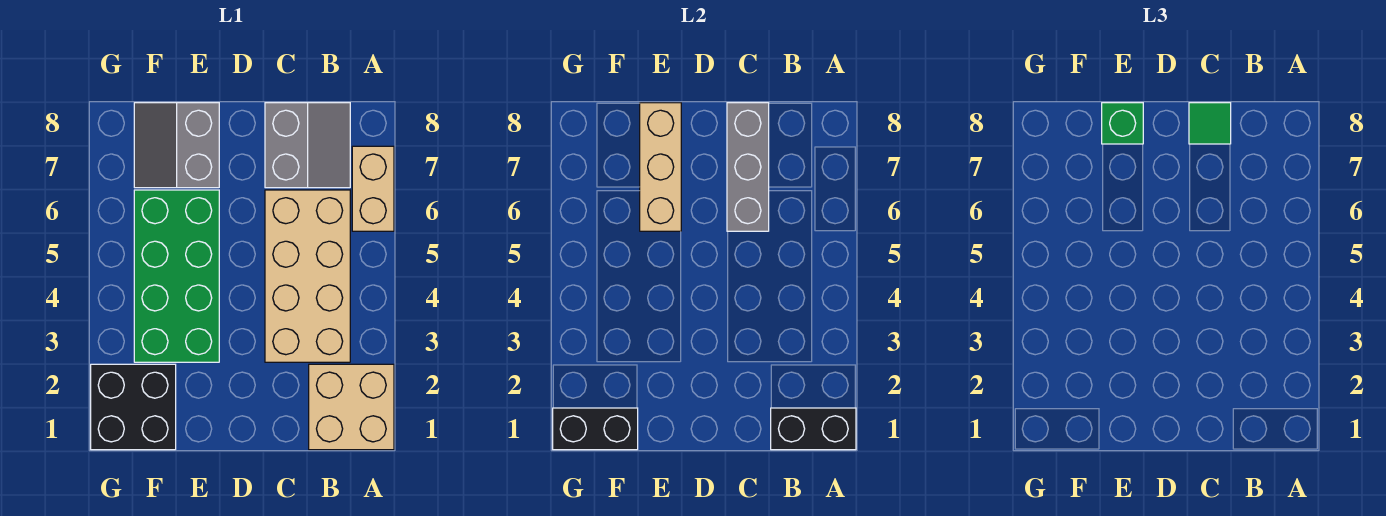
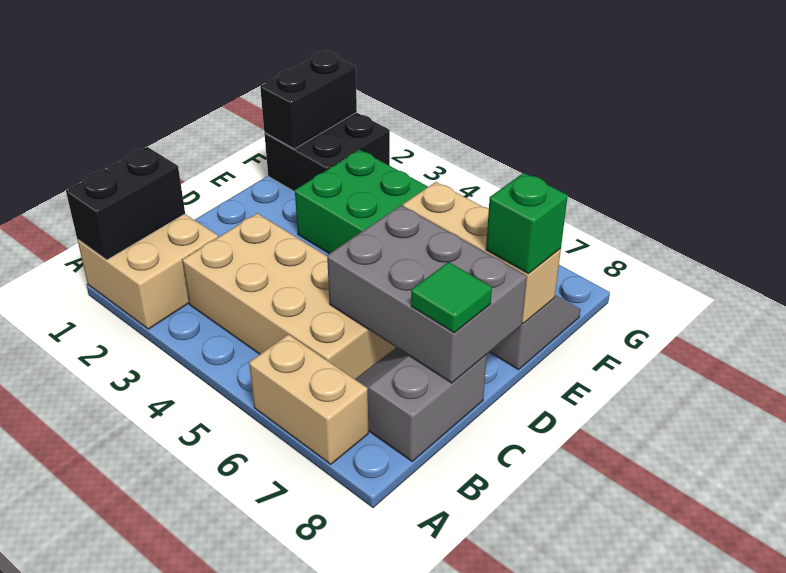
grey slope B7:C8 level 1 top C -> grey slope B7:C8 level 1 top 8
grey brick C6:C8 level 2 -> grey brick C6:D8 level 2

